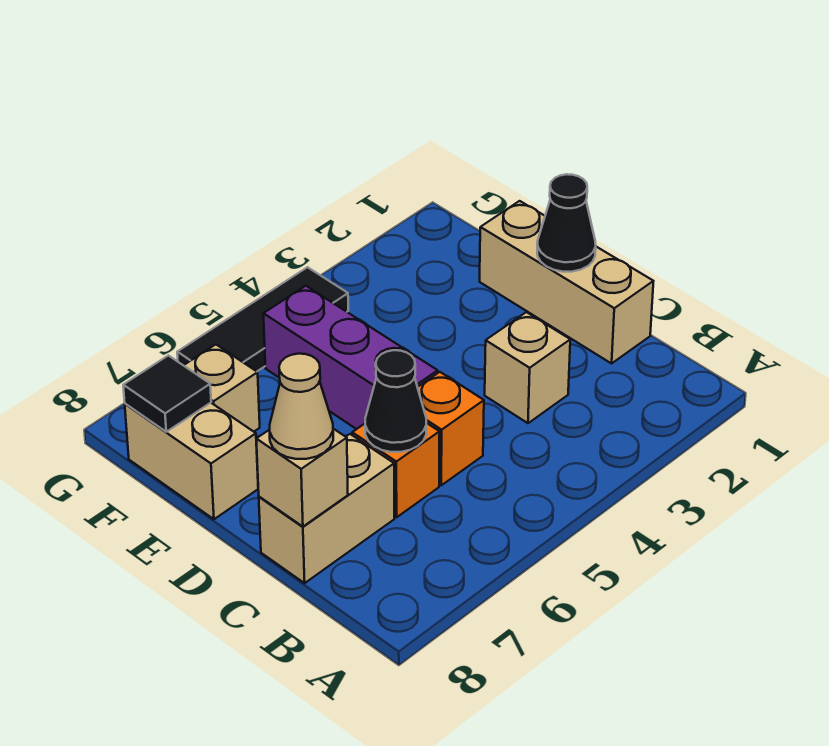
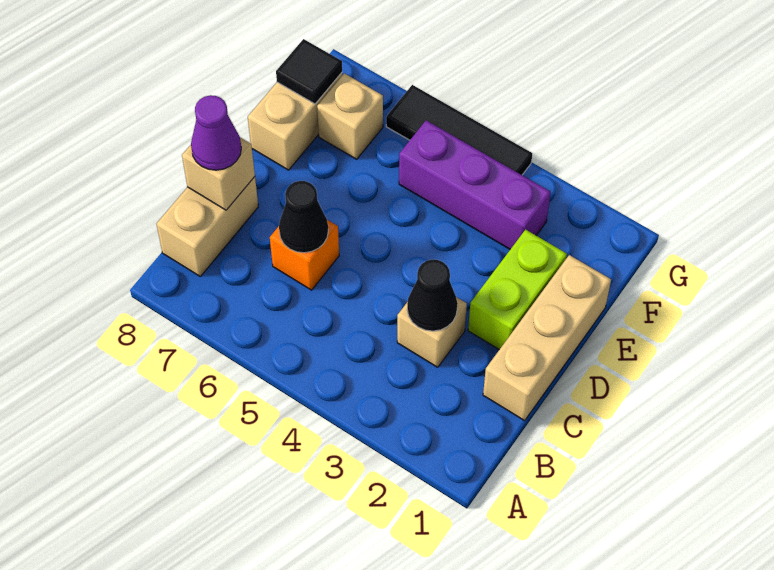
orange brick C5 level 1 -> none
tan brick C7:C8 level 1 -> tan brick B8:C8 level 1
tan cone C8 level 3 -> purple cone C8 level 3
black cone D1 level 2 -> black cone C3 level 2
none -> lime brick D2:E2 level 1
purple brick D5:F5 level 1 -> purple brick F3:F5 level 1

